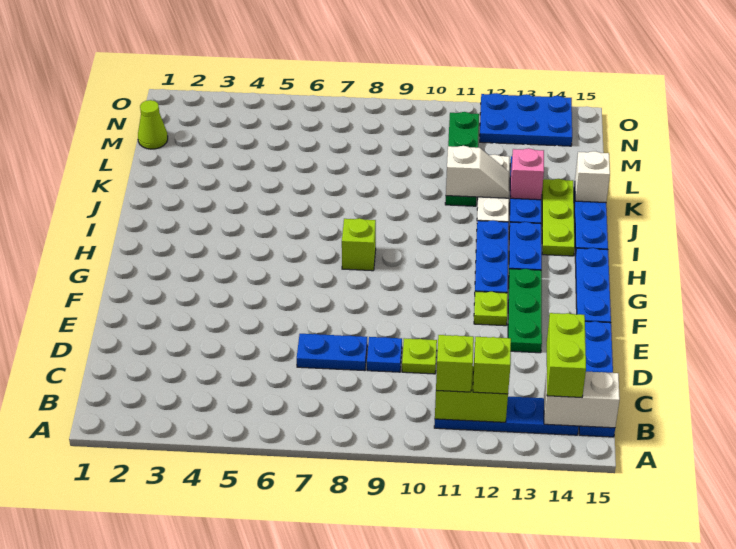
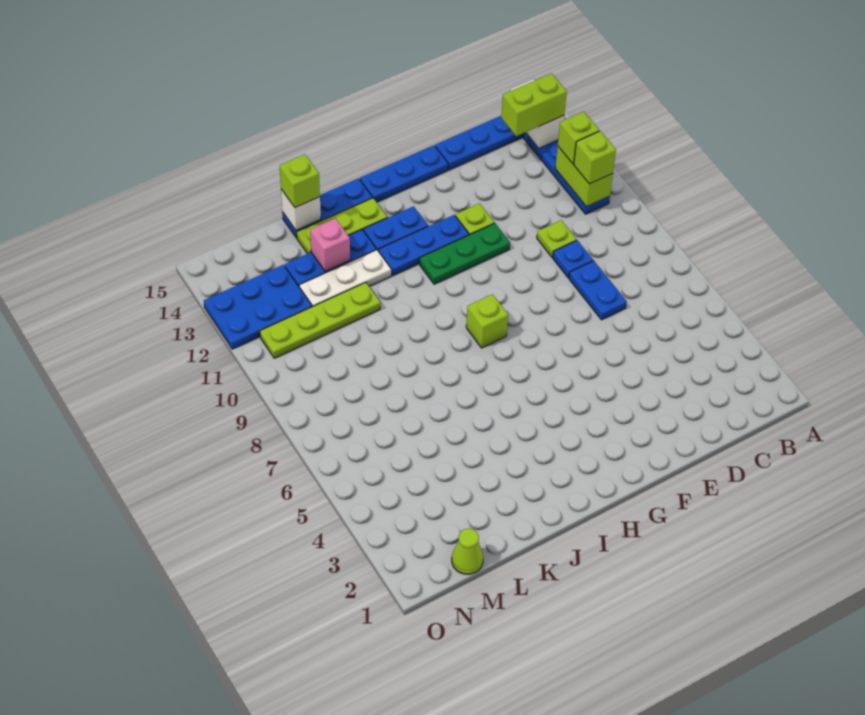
green plate E13:G13 level 1 -> green plate F11:H11 level 1
green plate K11:N11 level 1 -> lime plate K11:N11 level 1
white slope K11:K12 level 2 top 11 -> none
none -> lime brick K15 level 3
blue plate N12:O14 level 1 -> blue plate M12:O13 level 1

